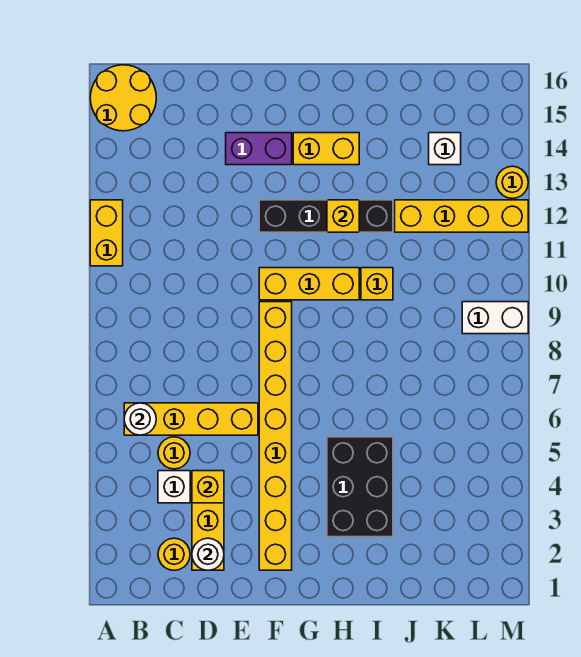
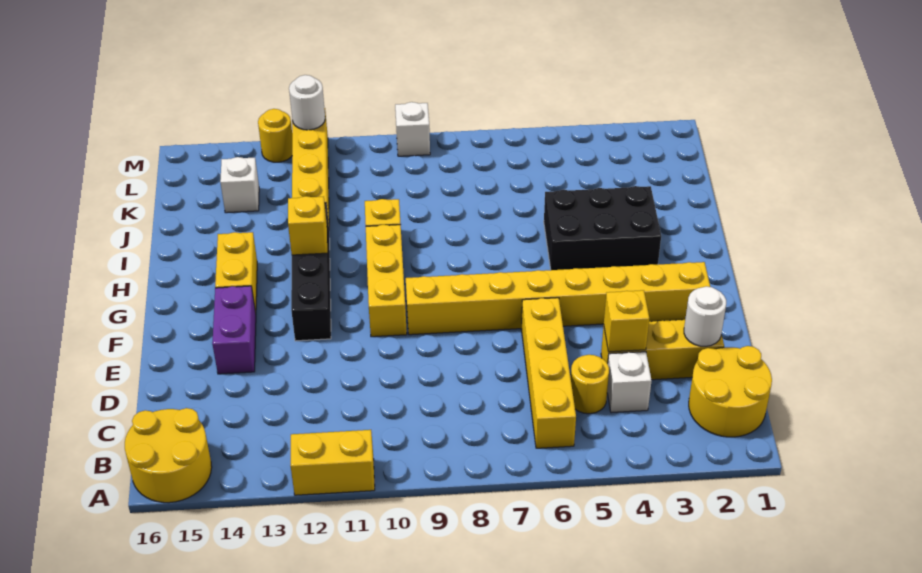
white round brick B6 level 2 -> white round brick M12 level 2
yellow round brick C2 level 1 -> yellow round brick B1:C2 level 1
white brick L9:M9 level 1 -> white brick M9 level 1

